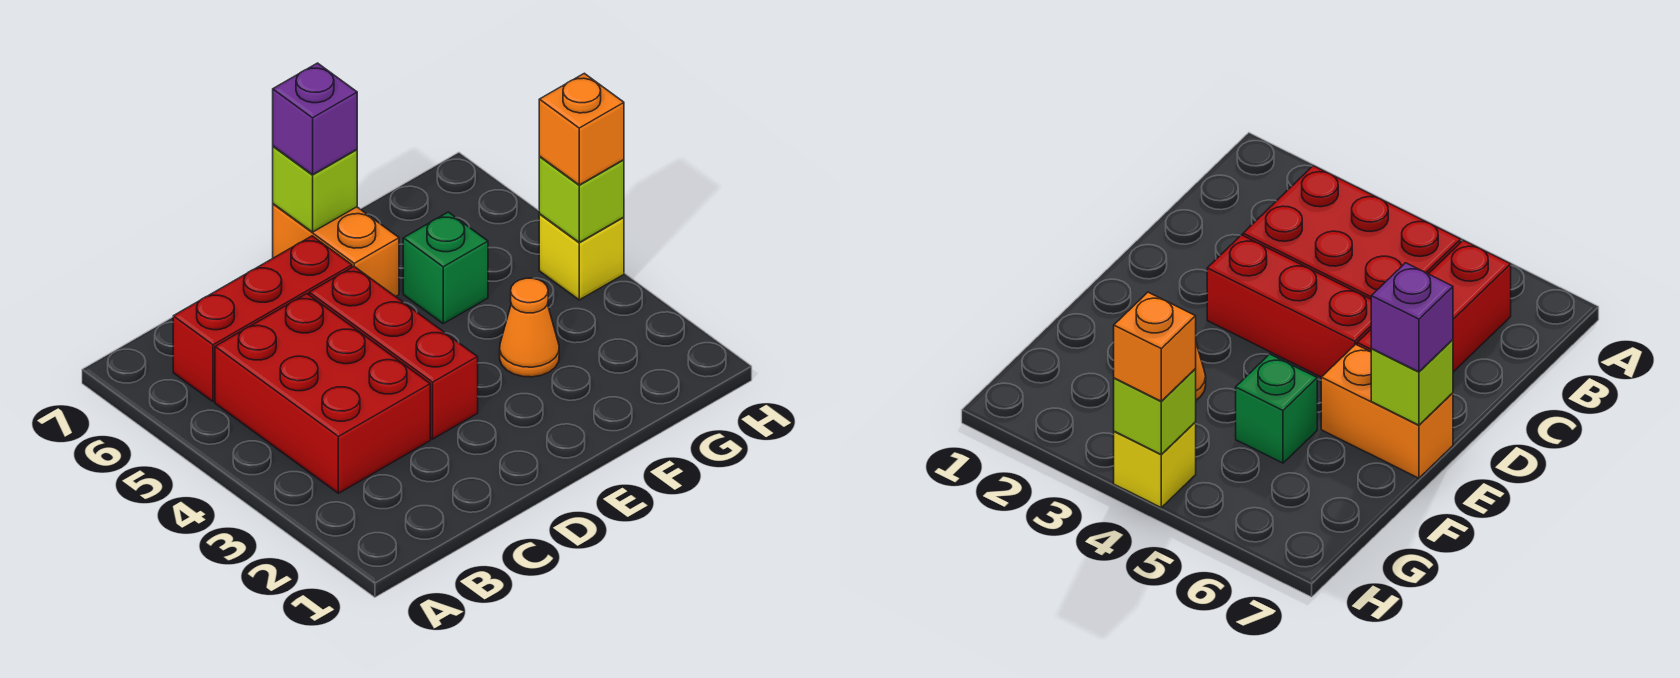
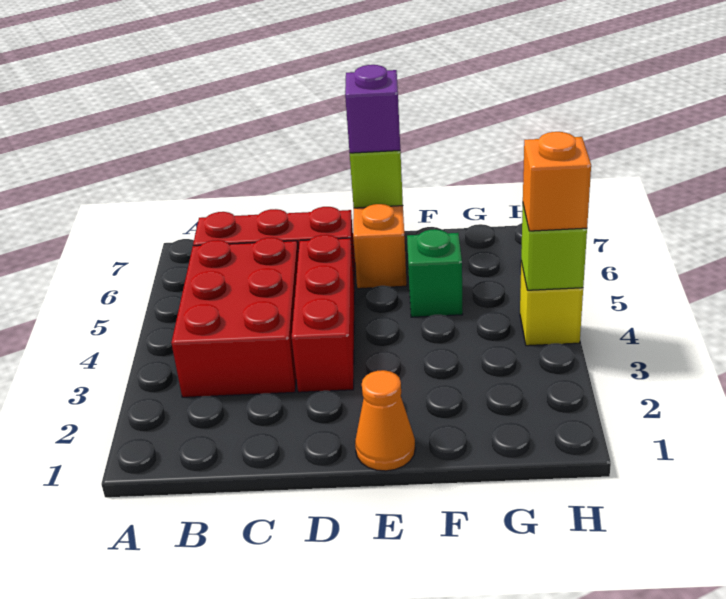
orange cone F3 level 1 -> orange cone E1 level 1

